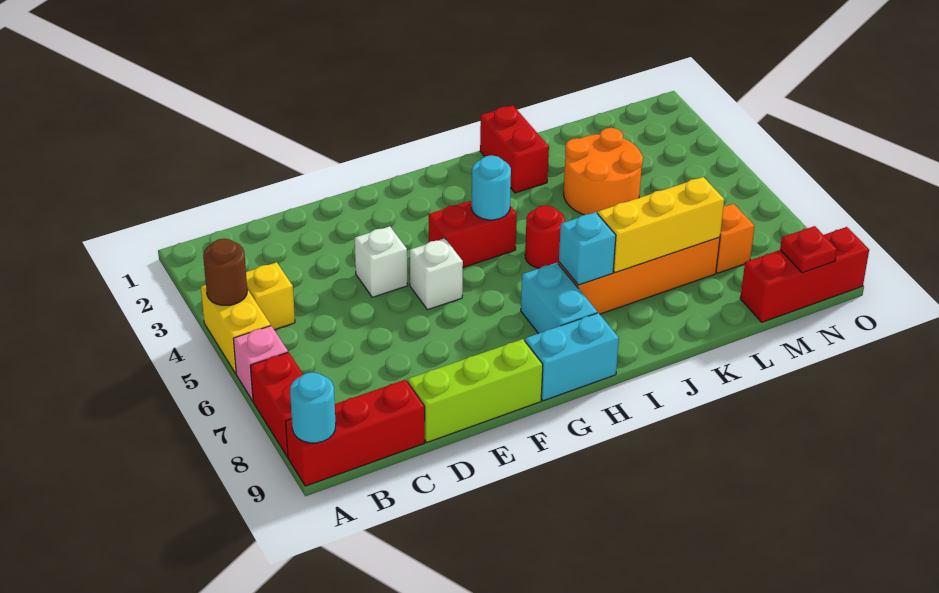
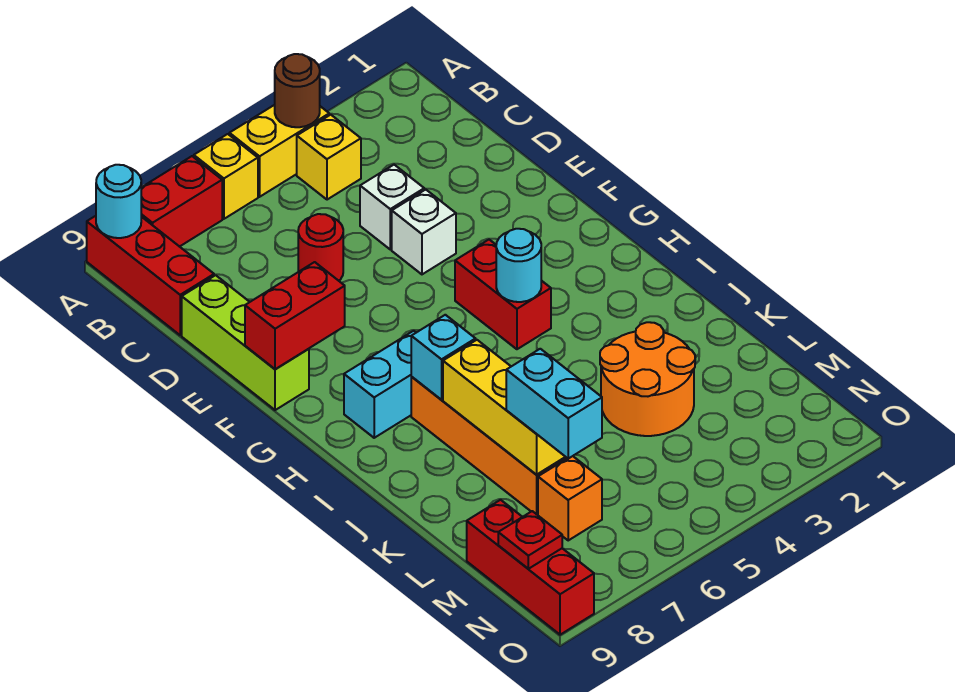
pink brick A6 level 1 -> yellow brick A6 level 1
white brick F5 level 1 -> white brick D4 level 1
cyan brick G9:H9 level 1 -> cyan brick L7:M7 level 3
red round brick I5 level 1 -> red round brick D6 level 1
red brick J1:J2 level 1 -> red brick F8:F9 level 2

